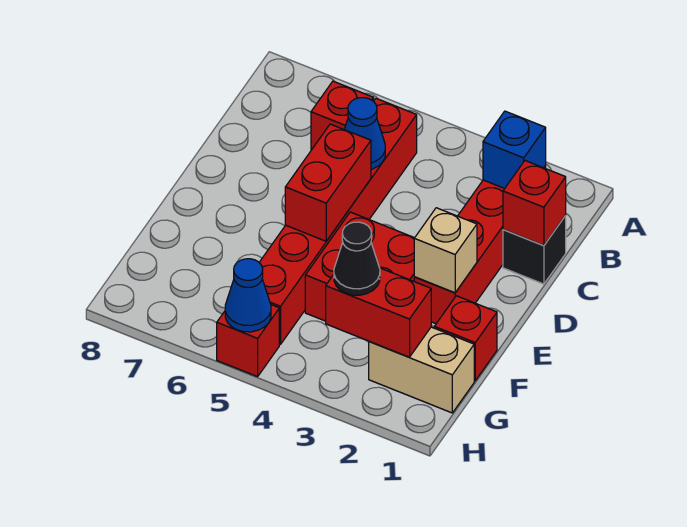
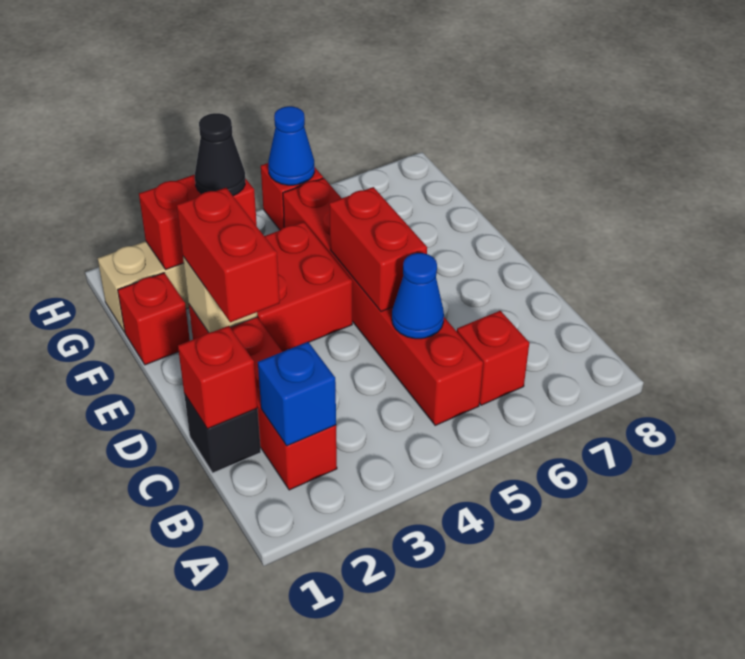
none -> red brick D2:E2 level 3

